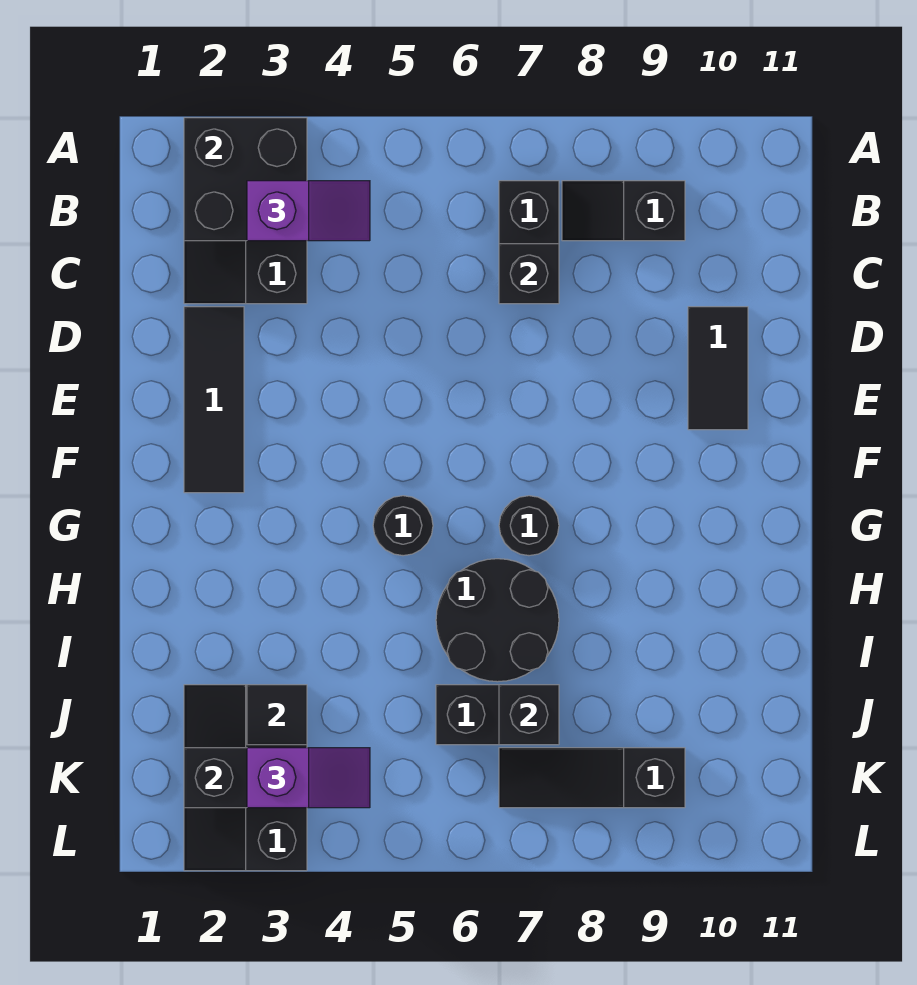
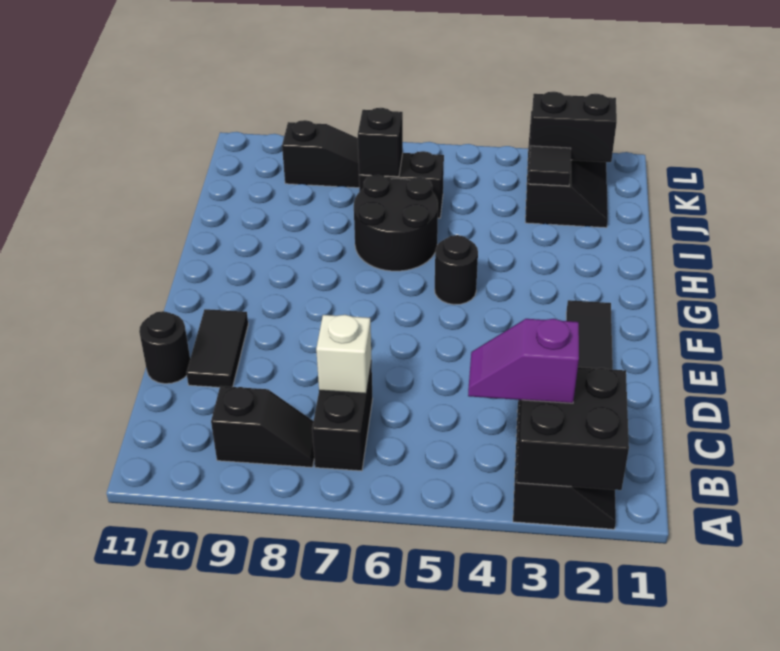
black brick C7 level 2 -> white brick C7 level 2
black round brick G7 level 1 -> black round brick D11 level 1
purple slope K3:K4 level 3 top 3 -> none

